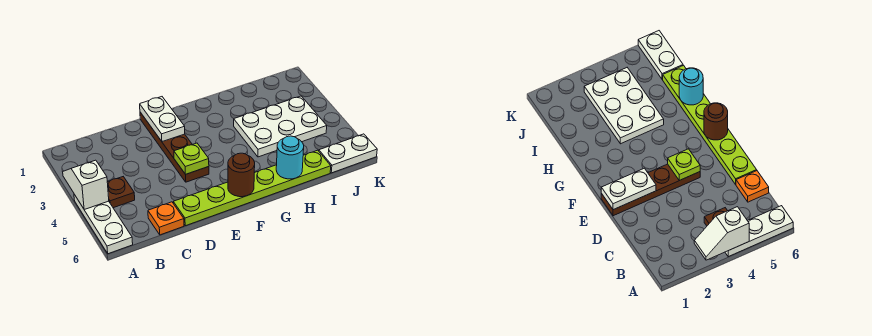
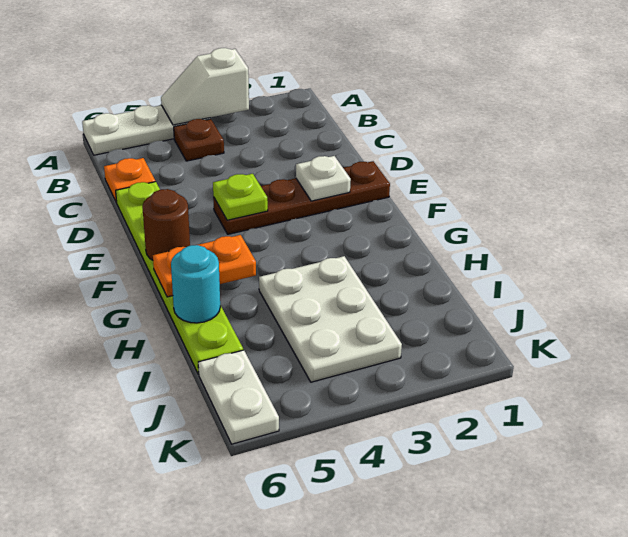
white slope A3:A4 level 2 top 4 -> white slope A3:A4 level 2 top 3
white plate E1:E2 level 2 -> white plate E2 level 2
none -> orange plate G5:G6 level 2

